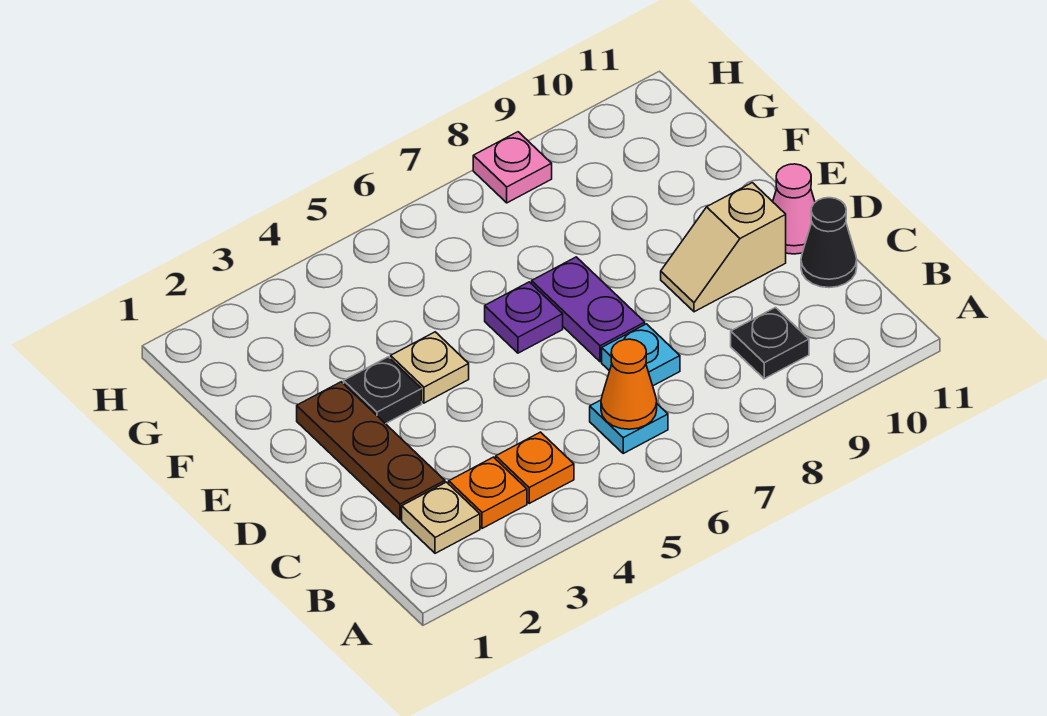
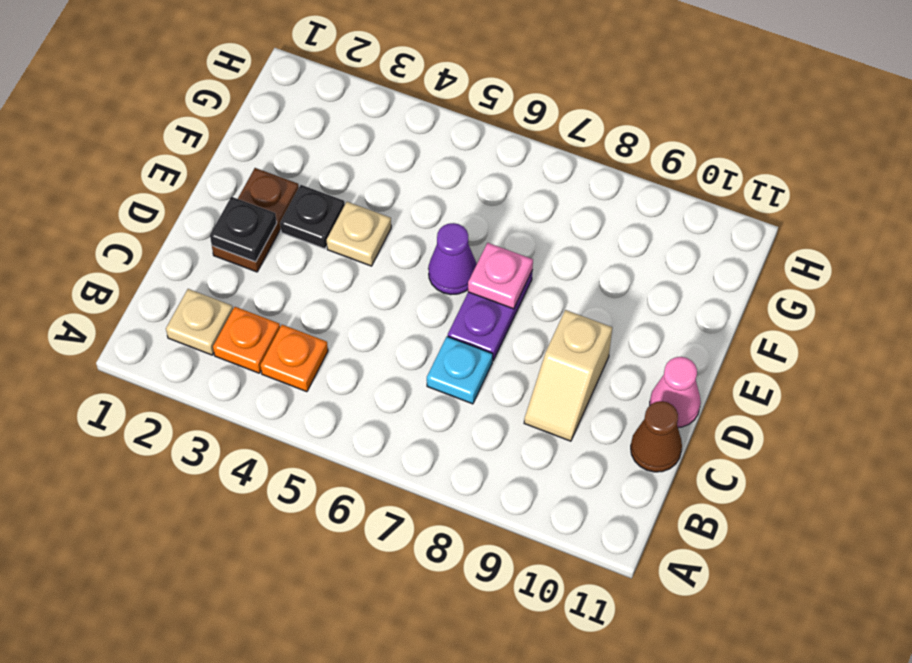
cyan plate B6 level 1 -> none
orange cone B6 level 2 -> none
black plate B9 level 1 -> black plate D2 level 2
brown plate C2:E2 level 1 -> brown plate D2:E2 level 1
black cone C11 level 1 -> brown cone C11 level 1
tan slope D9:D10 level 1 top 10 -> tan slope C9:D9 level 1 top D
purple plate E6 level 1 -> purple cone E6 level 1
pink plate H8 level 1 -> pink plate E7 level 2

